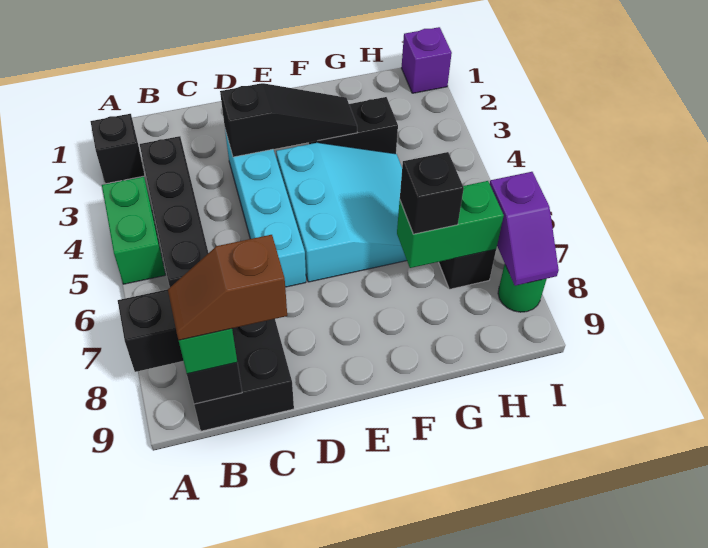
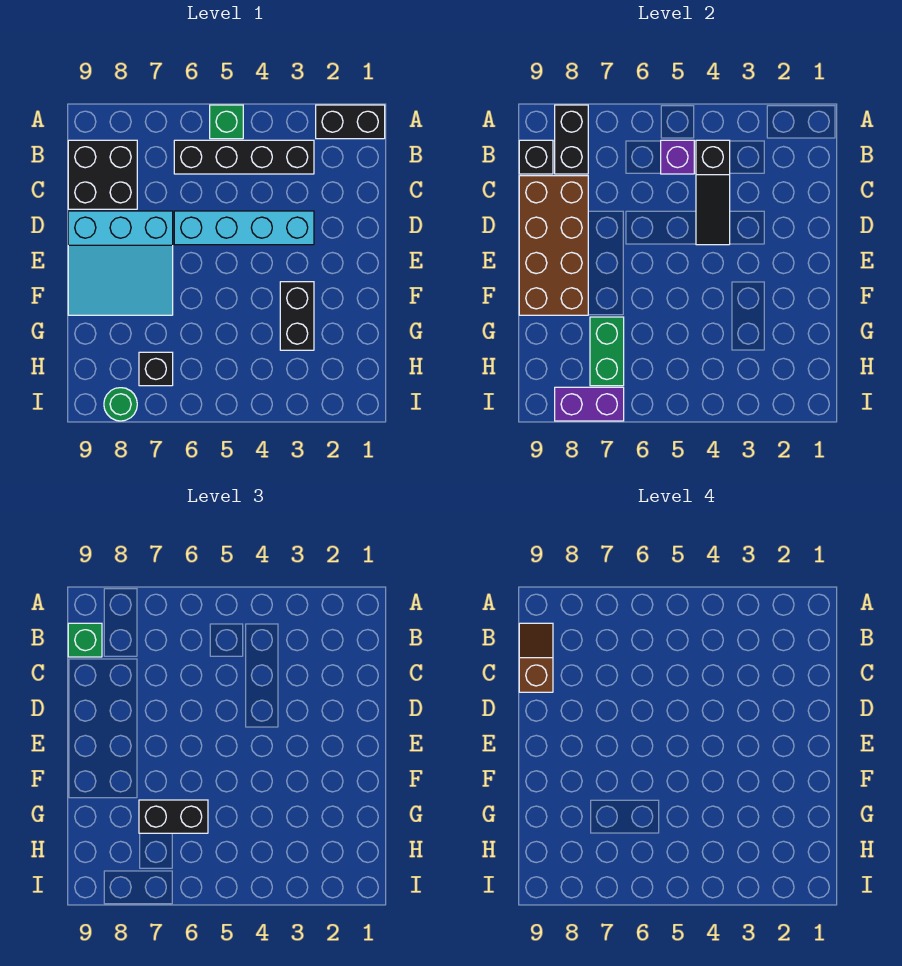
black brick A2 level 1 -> black brick A1:A2 level 1
green brick A4:A5 level 1 -> green brick A5 level 1
none -> brown brick C8:F9 level 2
black slope D3:F3 level 2 top D -> black slope B4:D4 level 2 top B
cyan slope E4:G6 level 1 top E -> cyan slope D7:F9 level 1 top D
black brick G7 level 3 -> black brick G6:G7 level 3
purple brick I1 level 1 -> purple brick B5 level 2
purple slope I7:I8 level 2 top 7 -> purple brick I7:I8 level 2

